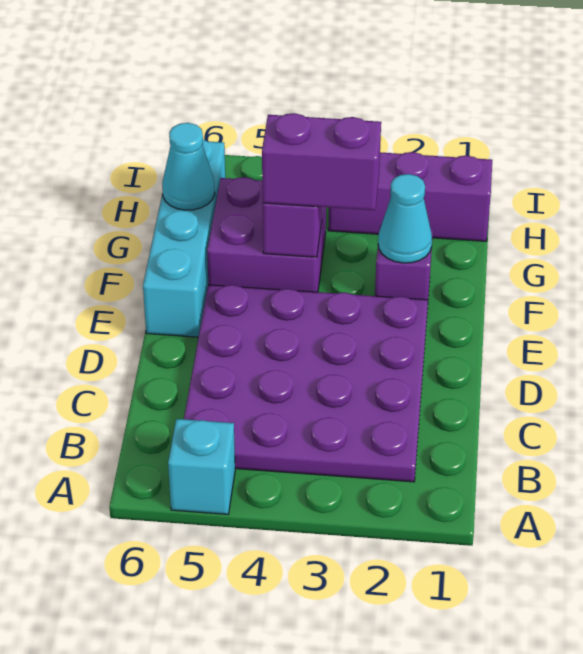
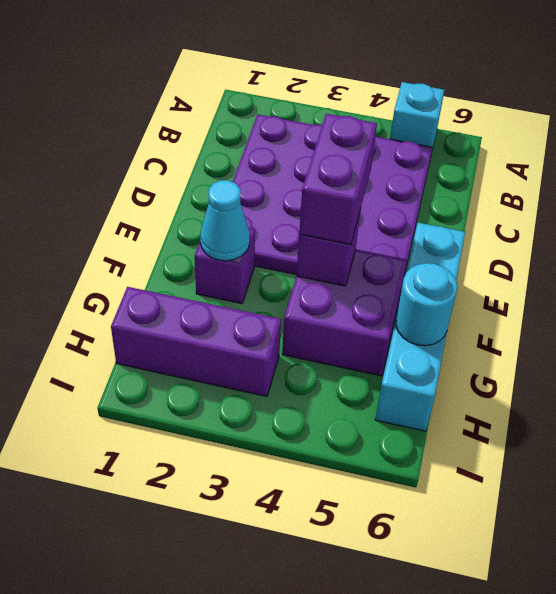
purple brick F3:F4 level 3 -> purple brick E4:F4 level 3
cyan cone G6 level 2 -> cyan round brick G6 level 2

